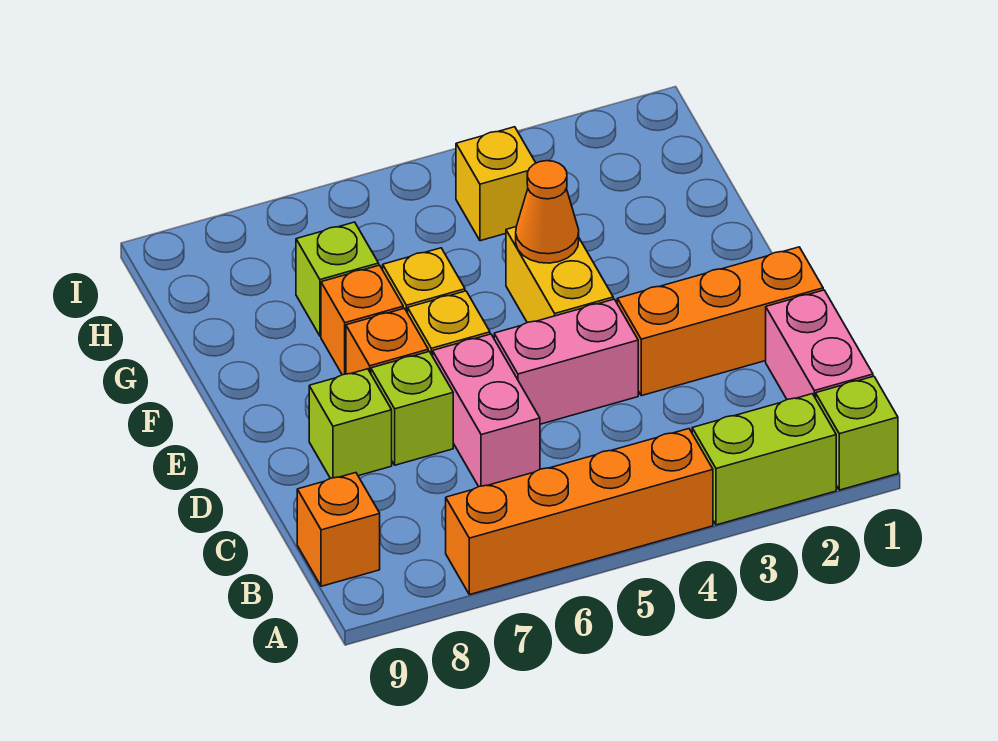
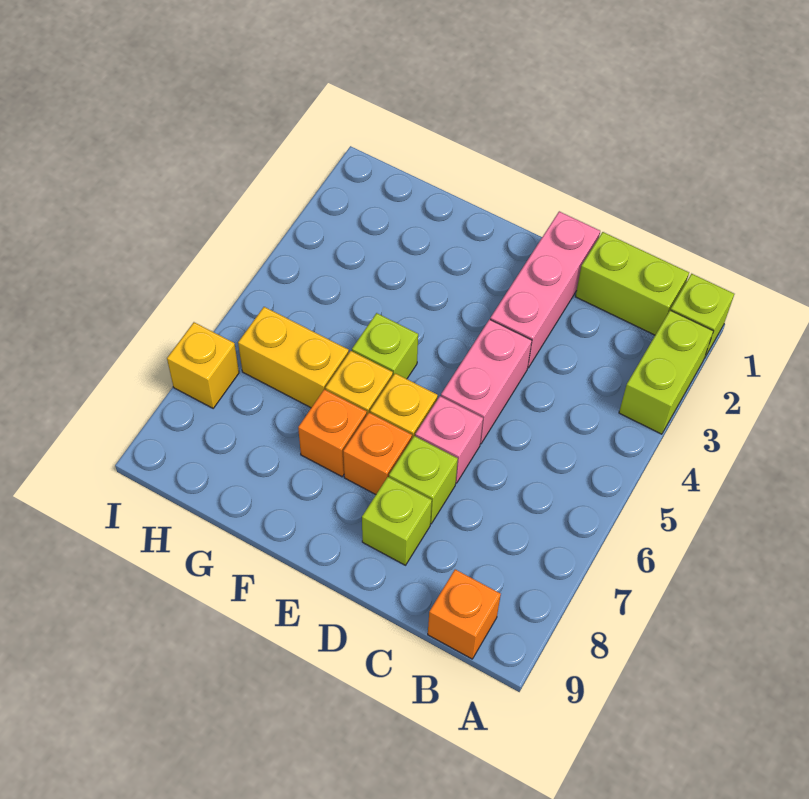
orange brick A4:A7 level 1 -> none
pink brick B1:C1 level 1 -> lime brick B1:C1 level 1
pink brick C6:D6 level 1 -> pink brick D6 level 1
orange brick D1:D3 level 1 -> pink brick D1:D3 level 1
yellow brick E4:F4 level 1 -> yellow brick G6:H6 level 1
orange cone F4 level 2 -> none
lime brick G7 level 1 -> lime brick F5 level 1
yellow brick H4 level 1 -> yellow brick I7 level 1

